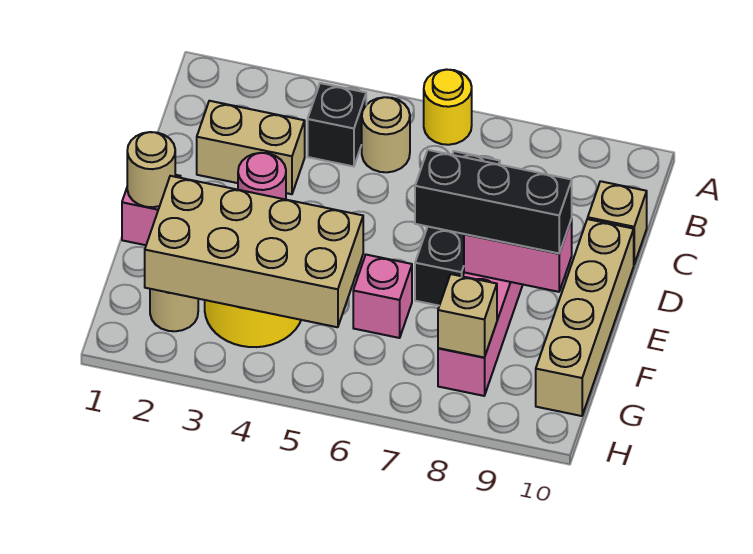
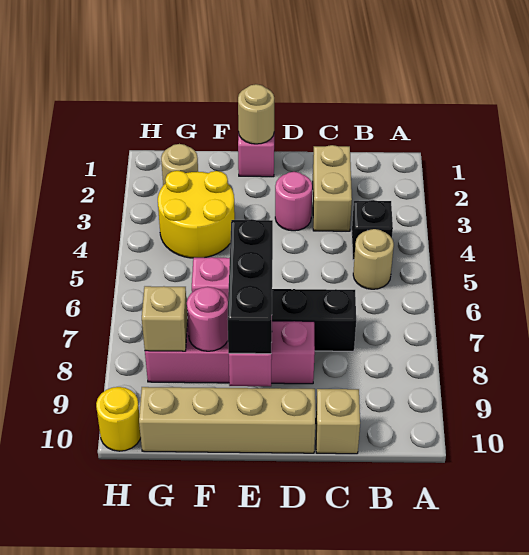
yellow round brick A6 level 1 -> yellow round brick H10 level 1
tan brick F2:G5 level 2 -> none
none -> pink round brick F8 level 2

